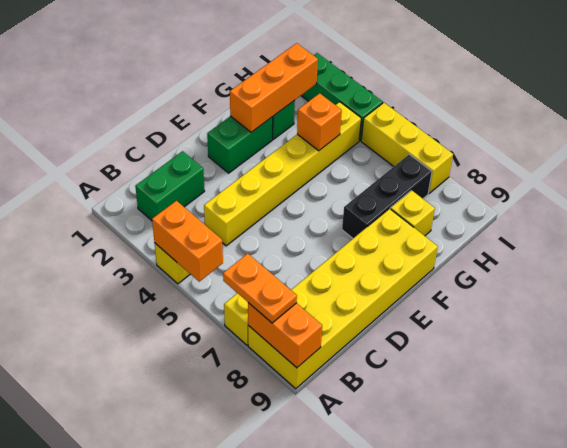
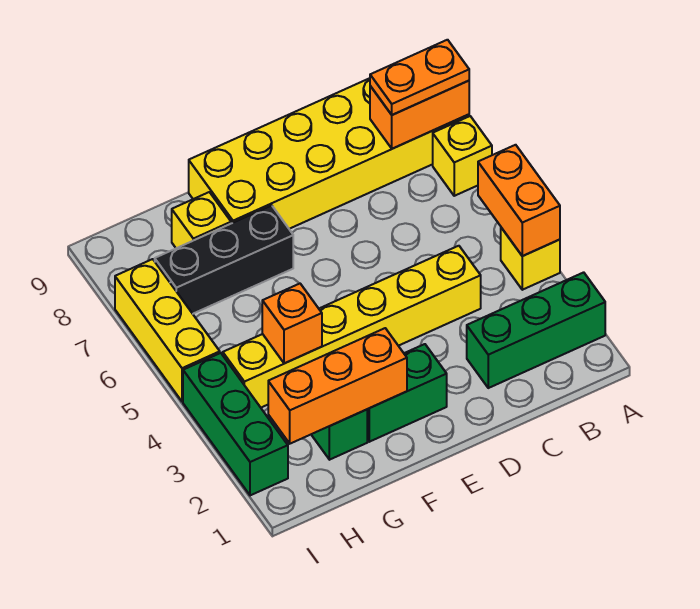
orange plate A7:A8 level 3 -> orange plate A8:B8 level 3
orange brick A8:A9 level 2 -> orange brick A8:B8 level 2
green brick B2:C2 level 1 -> green brick A2:C2 level 1

